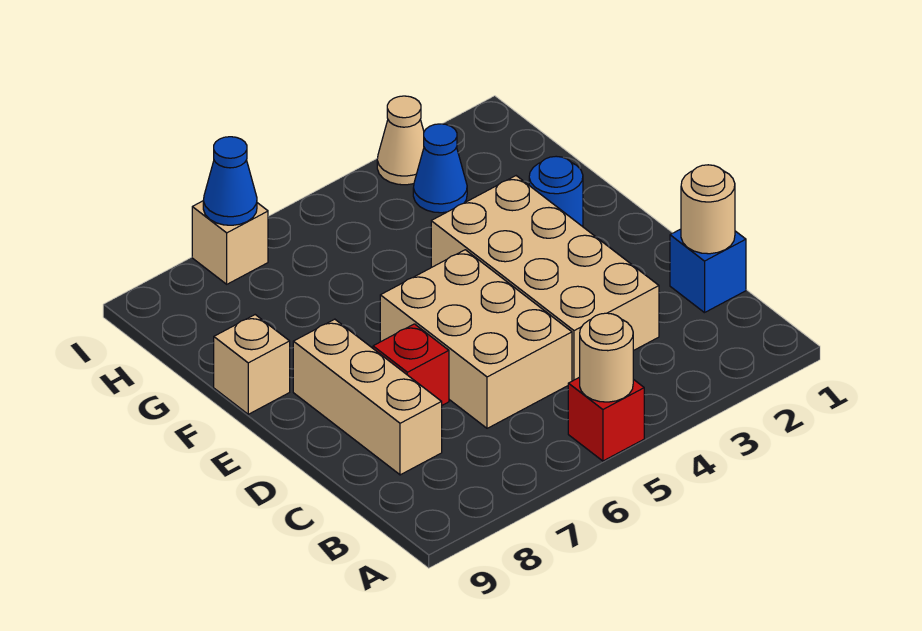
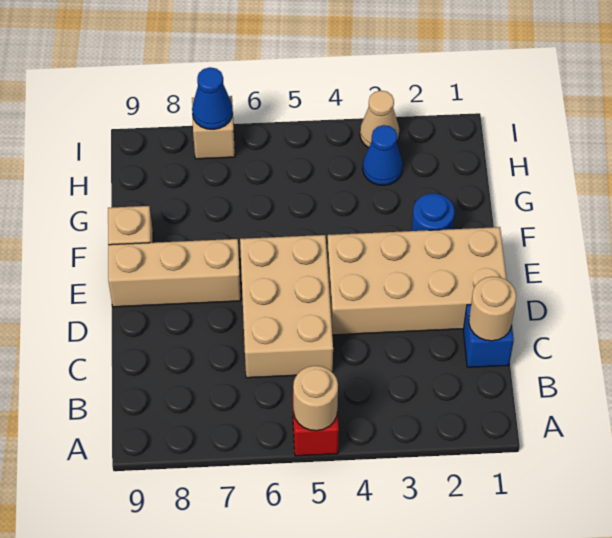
tan brick C3:F4 level 1 -> tan brick D1:E4 level 1
tan brick C8:E8 level 1 -> tan brick E7:E9 level 1
red brick D7 level 1 -> none

